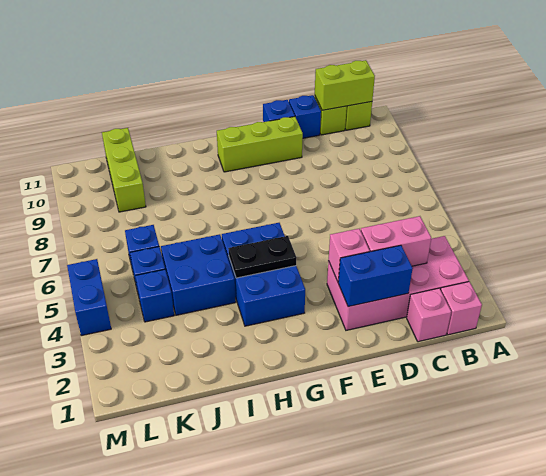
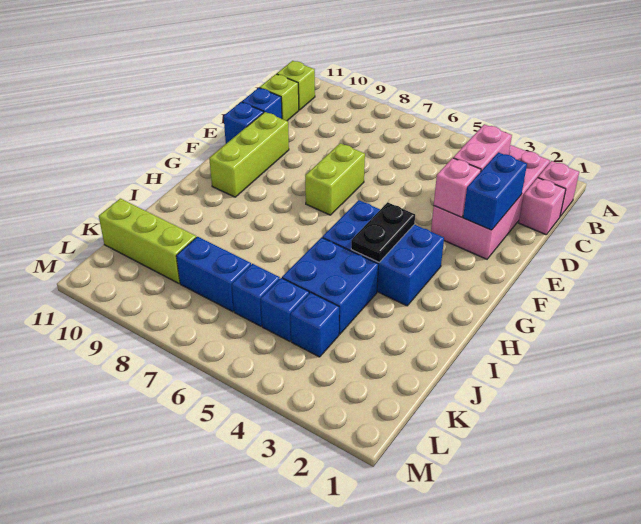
lime brick B11:C11 level 2 -> lime brick E7:F7 level 1
blue brick M4:M5 level 1 -> blue brick K7:K8 level 1

